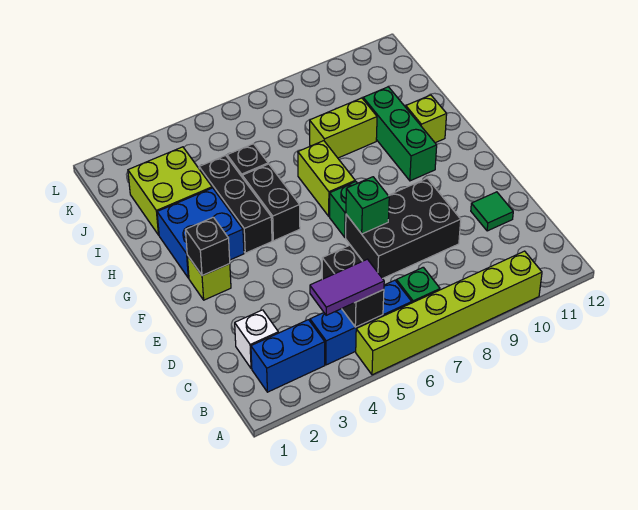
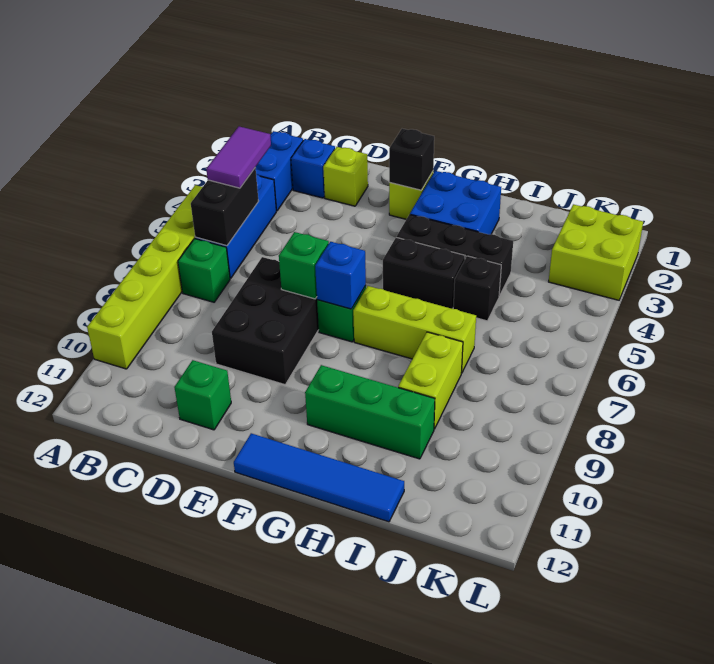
black brick B5:C5 level 2 -> black brick B5:B6 level 2
white brick C2 level 1 -> blue brick C2 level 1
green tile D11 level 1 -> green brick D11 level 1
none -> blue brick F7 level 2
none -> blue tile F12:I12 level 1
lime brick G7:H7 level 1 -> lime brick G7:I7 level 1
lime brick H11 level 1 -> lime brick D2 level 1
lime brick I2:J3 level 1 -> lime brick K2:L3 level 1

